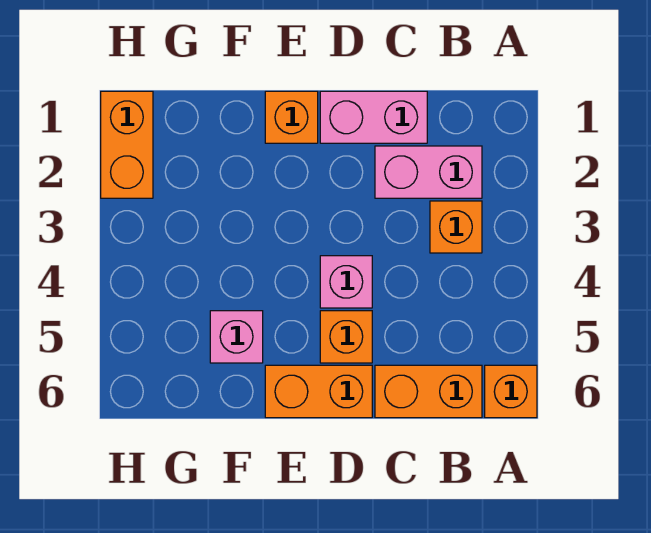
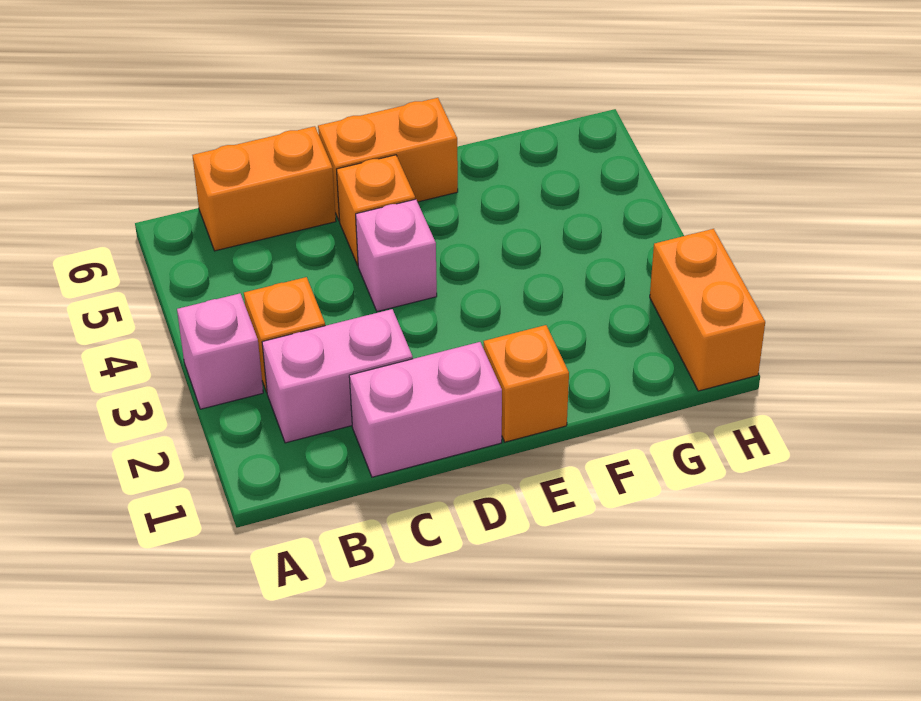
orange brick A6 level 1 -> none
pink brick F5 level 1 -> pink brick A3 level 1

